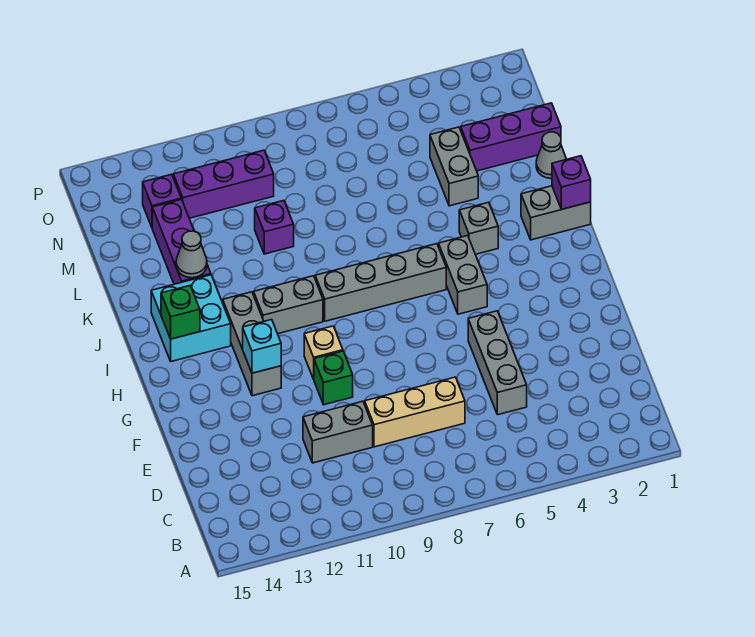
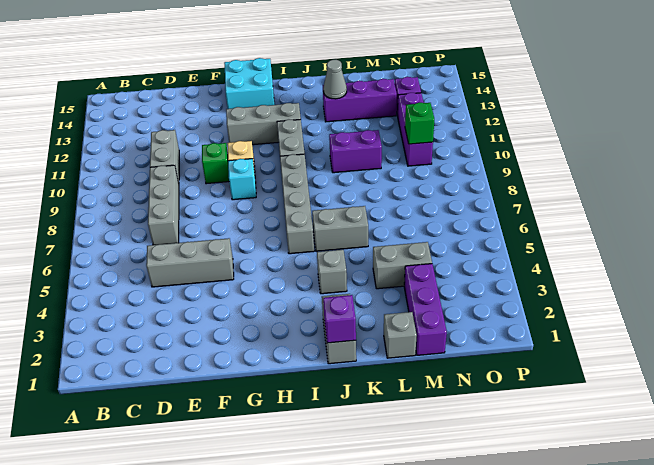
tan brick D7:D9 level 1 -> grey brick D7:D9 level 1
cyan brick G12 level 2 -> cyan brick G9 level 1
grey brick H5:I5 level 1 -> grey brick J6:K6 level 1
cyan brick I13:J14 level 1 -> cyan brick G14:H15 level 1
green brick I14 level 2 -> green brick N10 level 2
grey cone L1 level 1 -> grey brick L1 level 1
purple brick L10 level 1 -> purple brick K10:L10 level 1

